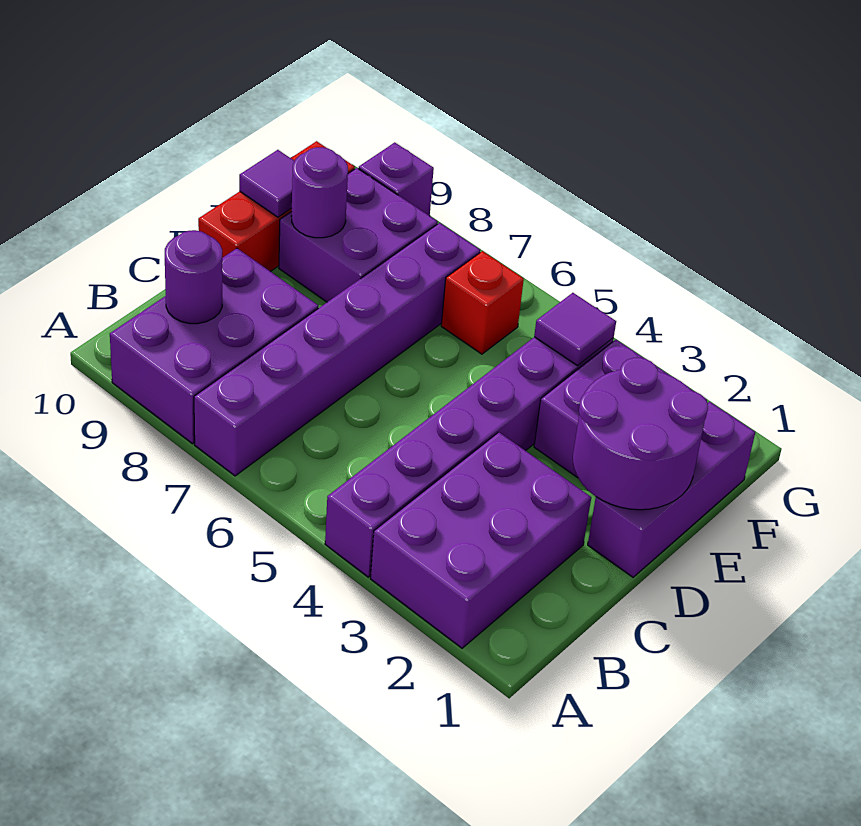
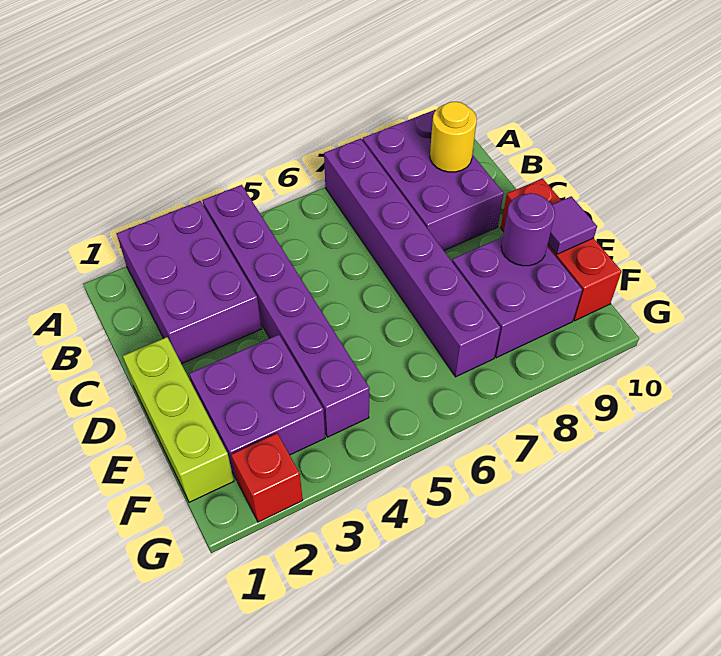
purple round brick B9 level 2 -> yellow round brick B9 level 2
purple brick D1:F1 level 1 -> lime brick D1:F1 level 1
purple round brick D1:E2 level 2 -> none
purple tile F4 level 2 -> none
red brick F6 level 1 -> red brick G2 level 1
purple brick G9 level 1 -> none

